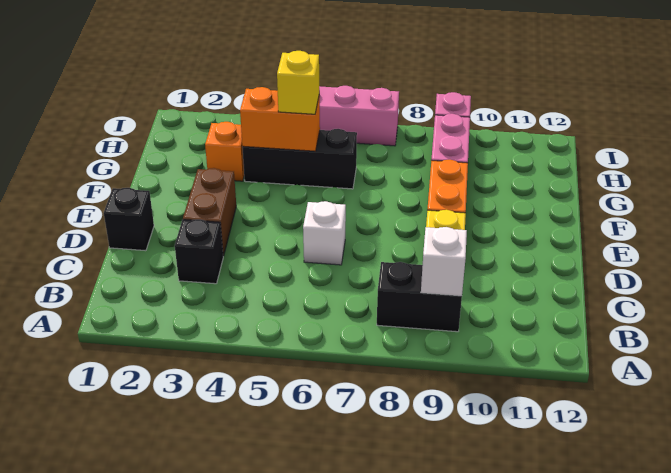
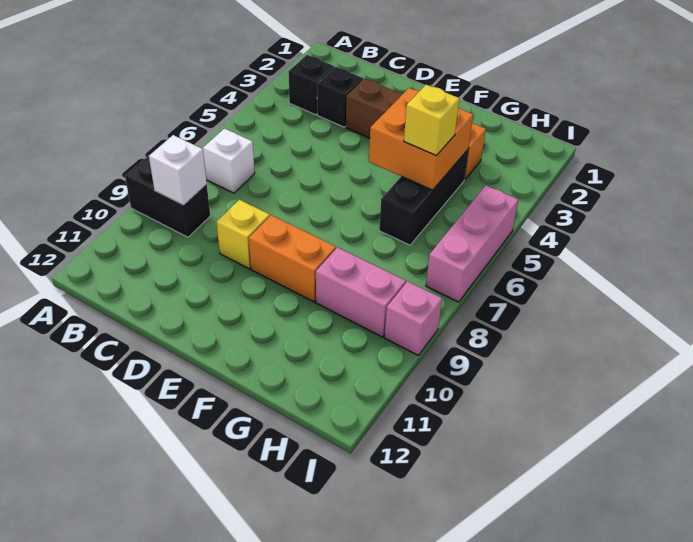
black brick B8:B9 level 1 -> black brick A9:B9 level 1
black brick D1 level 1 -> black brick B3 level 1
white brick D6 level 1 -> white brick B7 level 1
orange brick G4:G5 level 2 -> orange brick F4:G5 level 2

